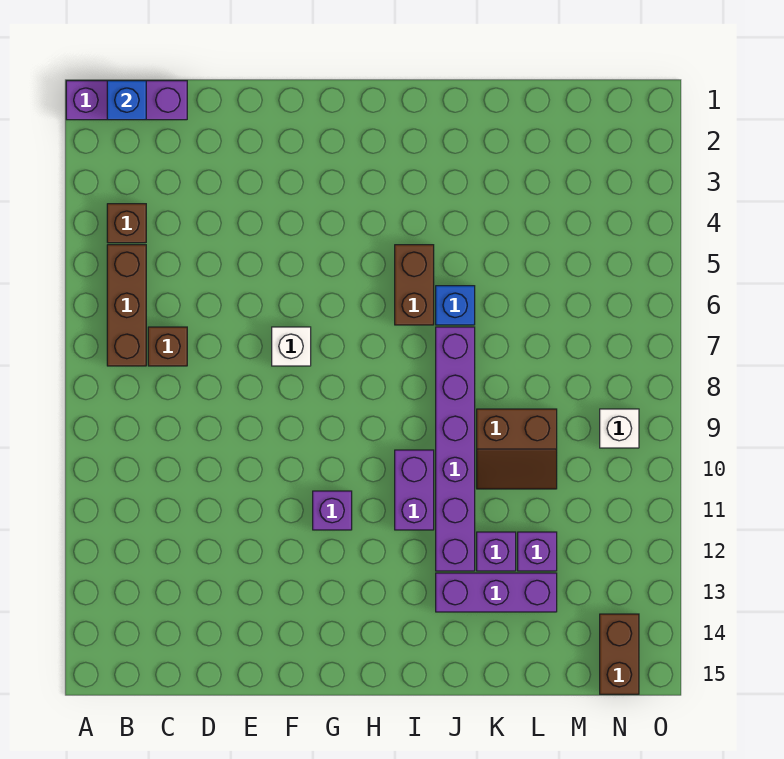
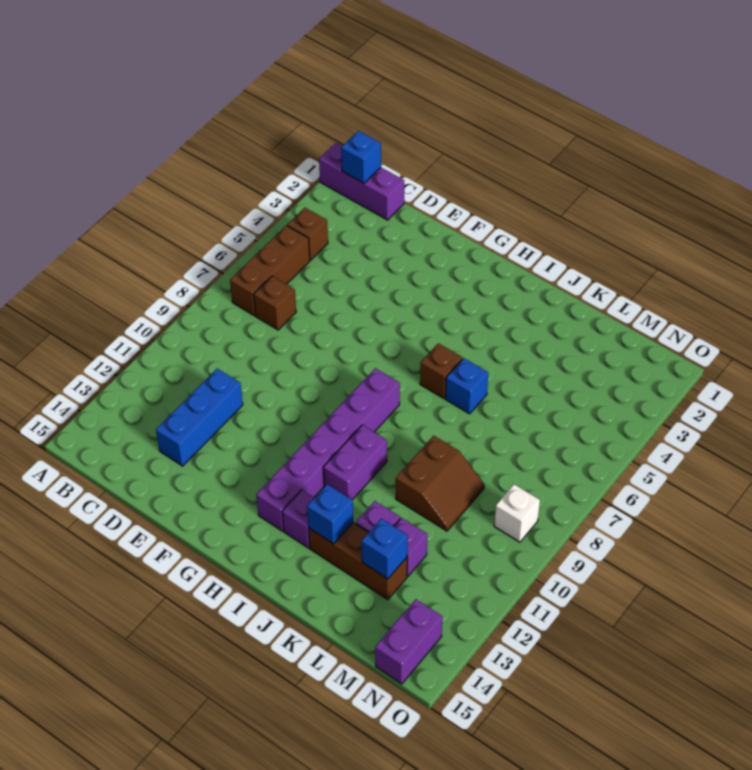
none -> blue brick D11:D13 level 1
white brick F7 level 1 -> none
purple brick G11 level 1 -> purple brick I13 level 1
brown brick I5:I6 level 1 -> brown brick I6 level 1
purple brick J7:J12 level 1 -> purple brick H8:H13 level 1
purple brick J13:L13 level 1 -> brown brick J13:L13 level 1
none -> blue brick J13 level 2
brown slope K9:L10 level 1 top 9 -> brown slope K9:L10 level 1 top K
none -> blue brick L13 level 2
brown brick N14:N15 level 1 -> purple brick N14:N15 level 1

